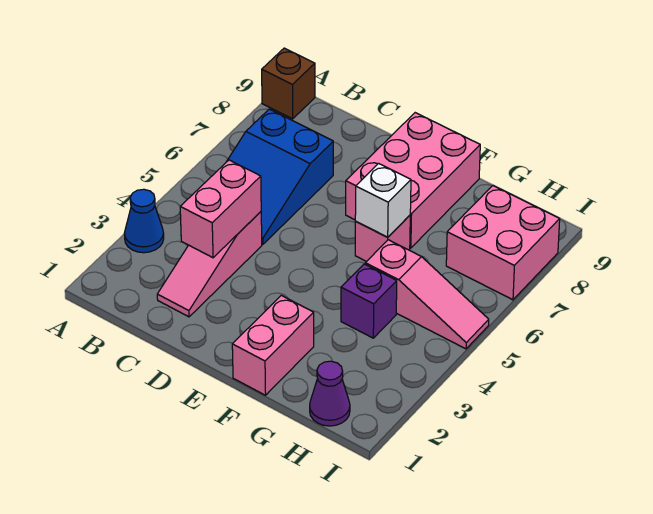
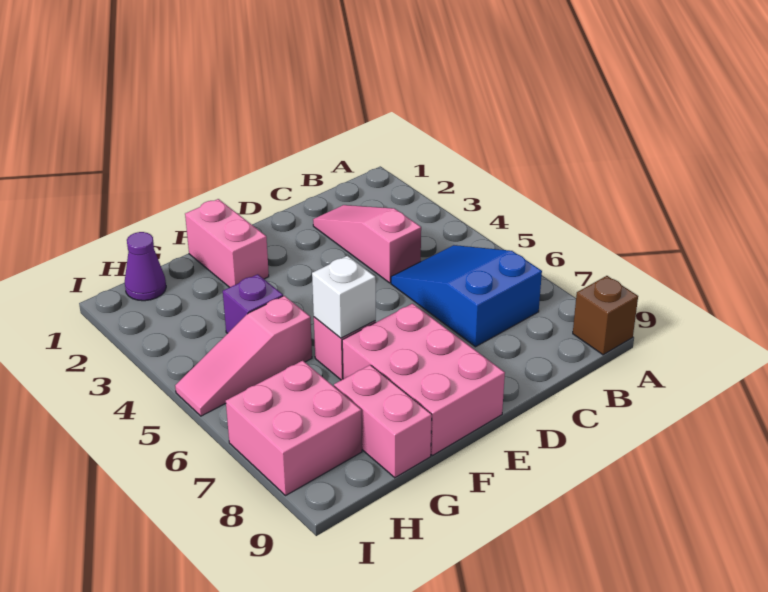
blue cone A3 level 1 -> none
pink brick C3:C4 level 2 -> pink brick G8:G9 level 1

